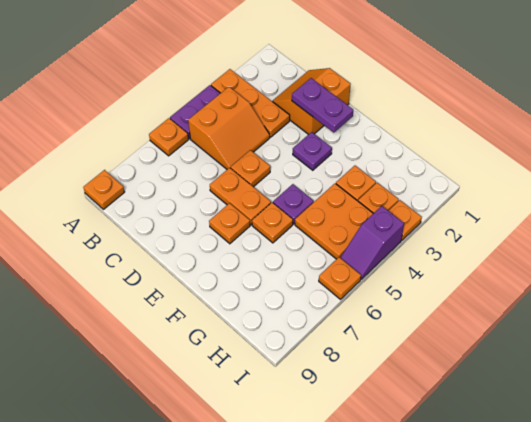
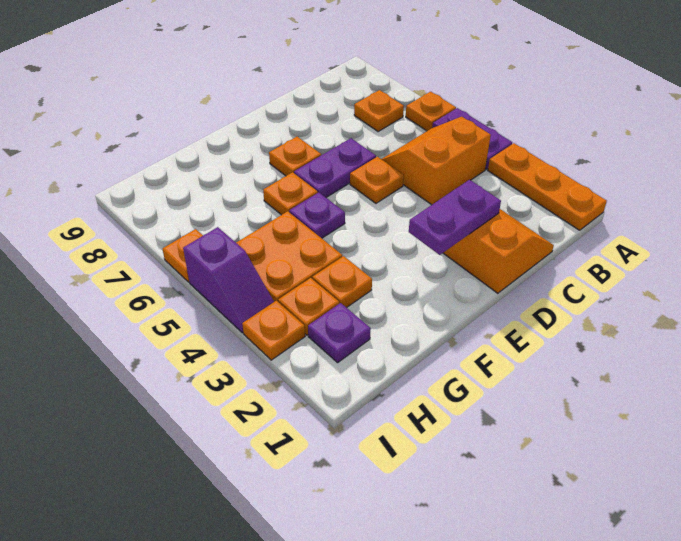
orange plate A3:C3 level 1 -> orange plate A1:A3 level 1
orange plate A9 level 1 -> orange plate B7 level 1
orange slope B4:C5 level 1 top B -> orange slope B4:C5 level 1 top 4
orange plate D6:E6 level 1 -> purple plate D6:E6 level 1
purple plate E3 level 1 -> purple plate H2 level 1
purple slope I4:I5 level 1 top 4 -> purple slope I4:I5 level 1 top 5

